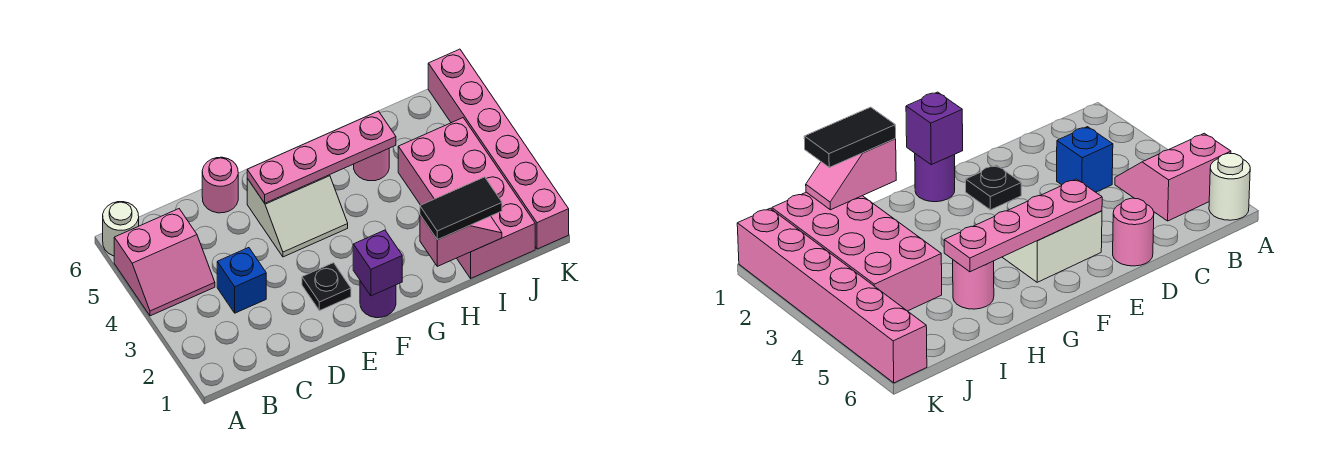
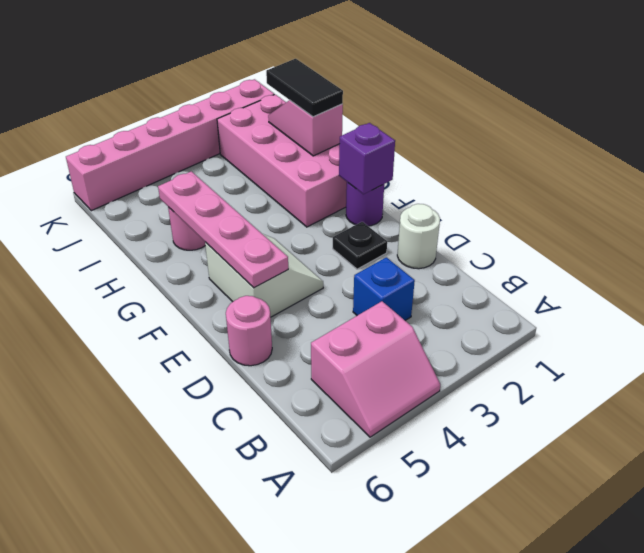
pink slope A4:B5 level 1 top 5 -> pink slope A4:B5 level 1 top B
white round brick A6 level 1 -> white round brick D1 level 1
pink brick I1:J4 level 1 -> pink brick G1:J2 level 1

